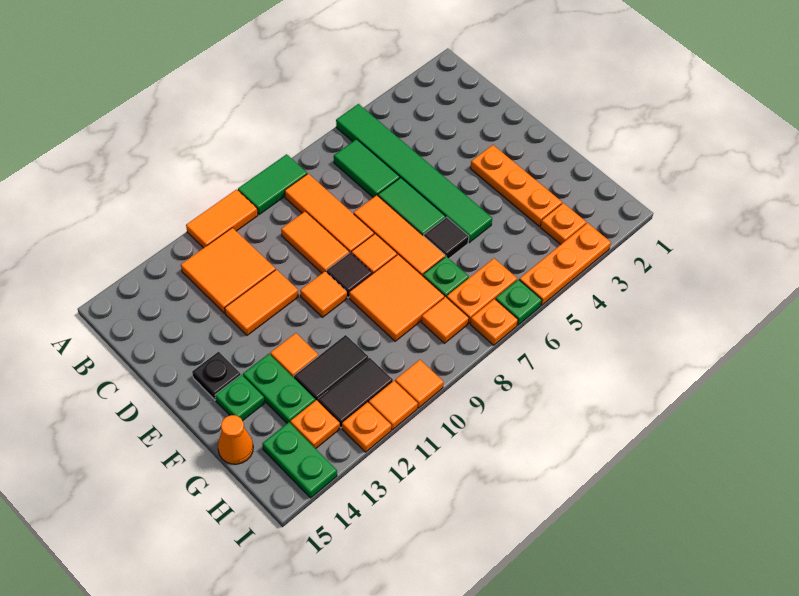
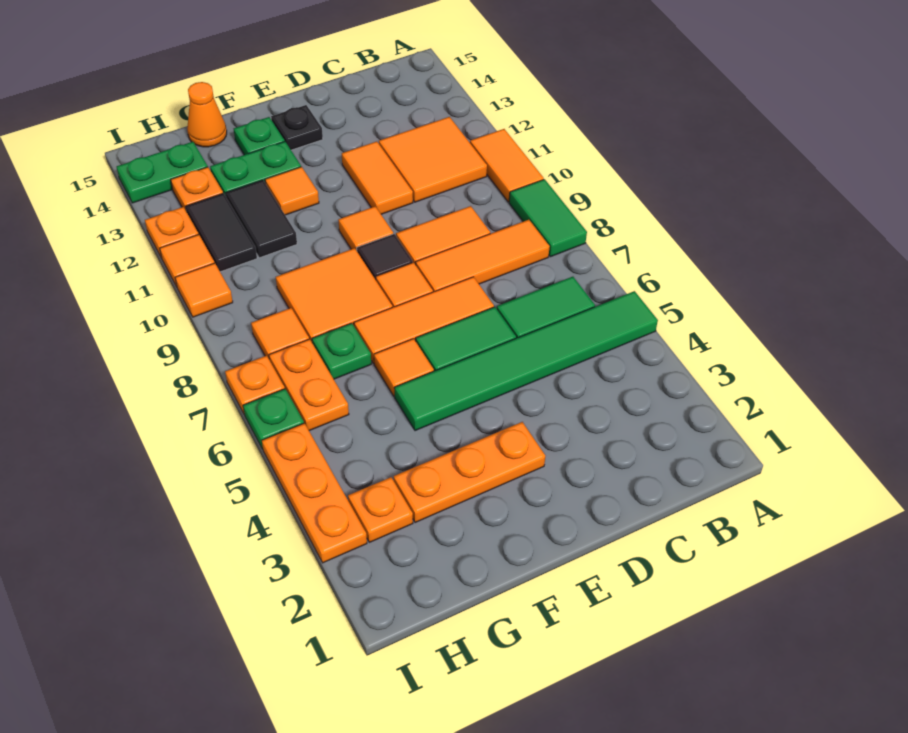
black tile F6 level 1 -> orange tile F6 level 1

